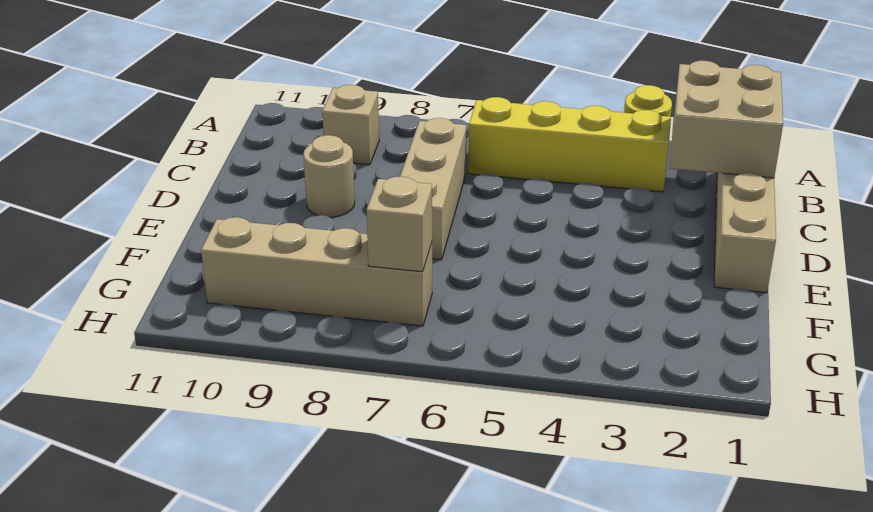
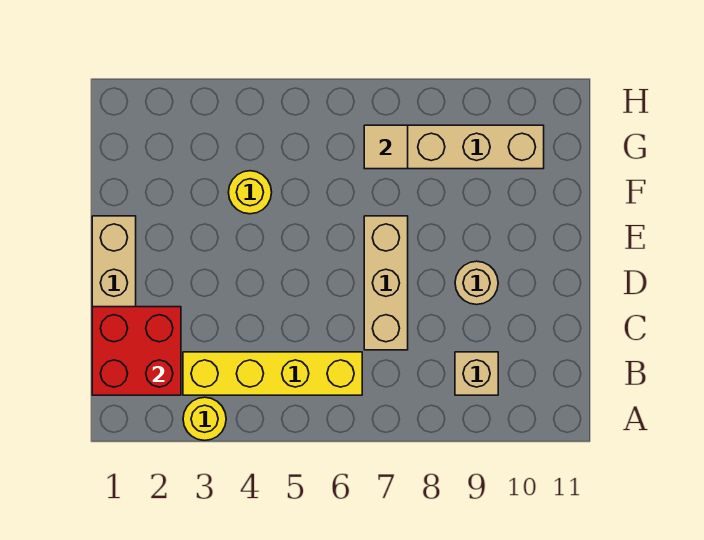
tan brick B1:C2 level 2 -> red brick B1:C2 level 2
none -> yellow round brick F4 level 1
tan brick G7 level 2 -> tan tile G7 level 2

